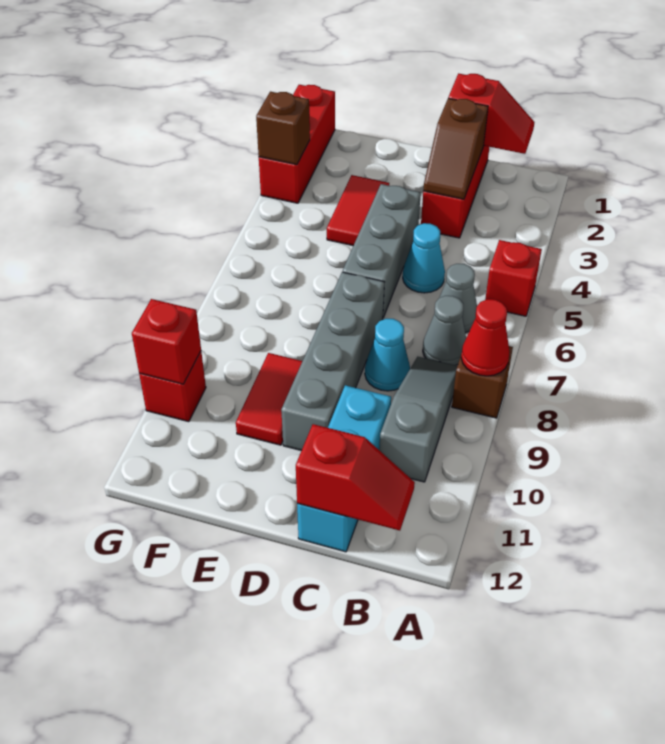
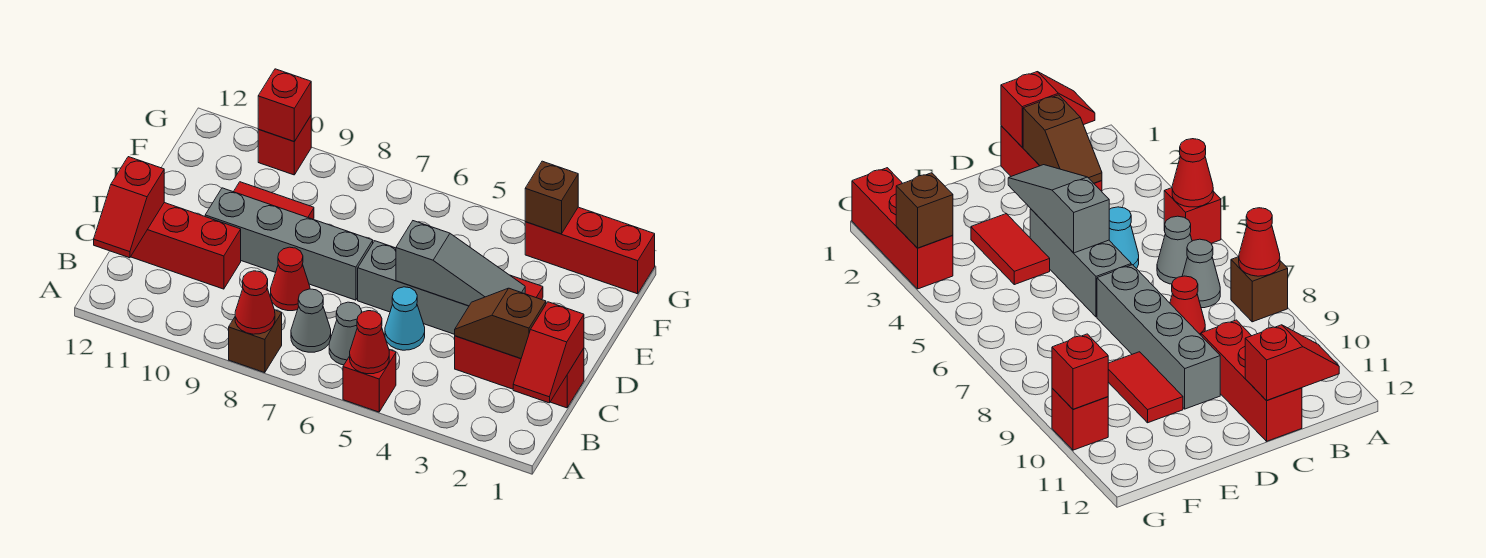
none -> red cone A5 level 2
grey slope B8:B10 level 1 top 10 -> grey slope D3:D5 level 2 top 5
cyan cone C8 level 1 -> red cone C8 level 1
cyan brick C10:C12 level 1 -> red brick C10:C12 level 1

